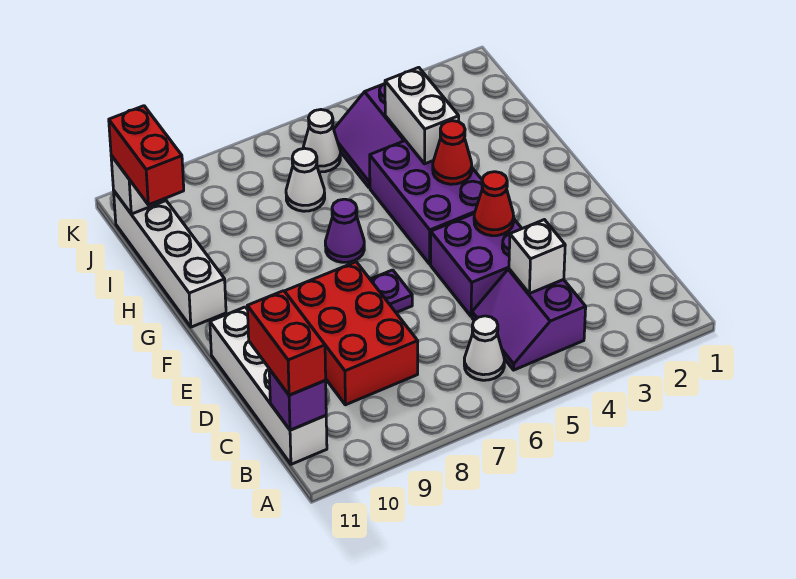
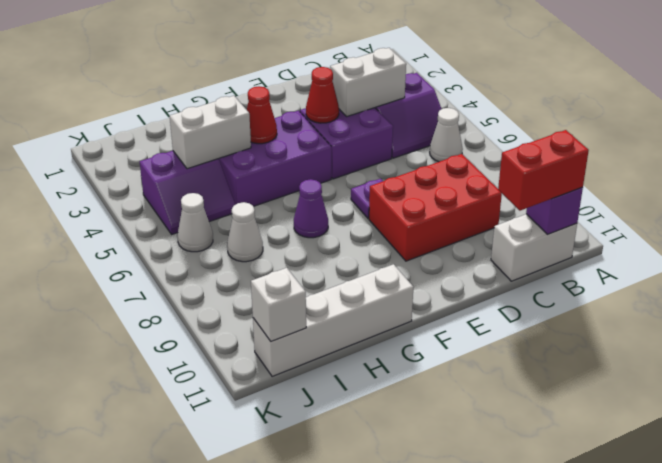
white brick B11:E11 level 1 -> white brick B11:C11 level 1
white brick C4 level 2 -> white brick C4:D4 level 2
red brick I11:J11 level 3 -> none

